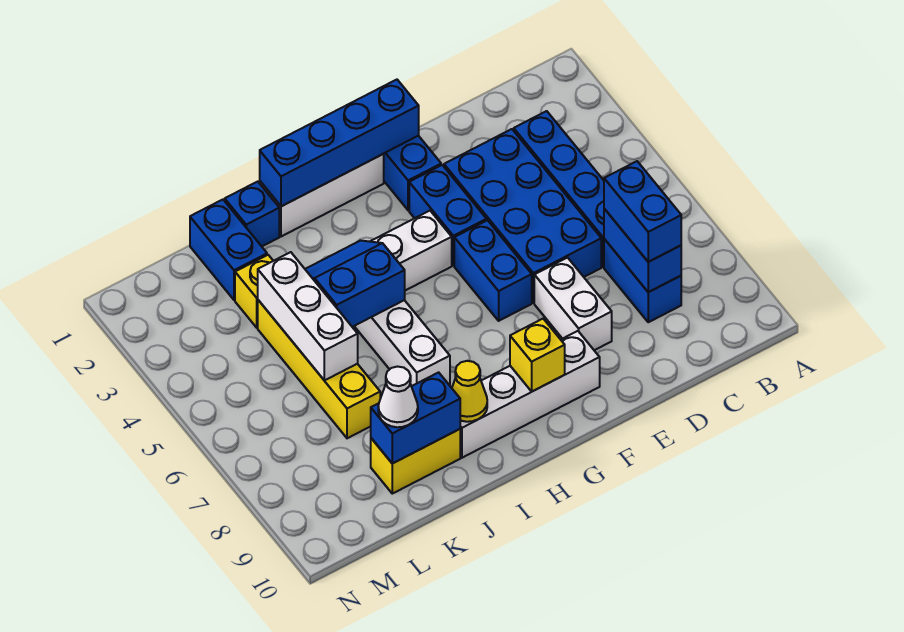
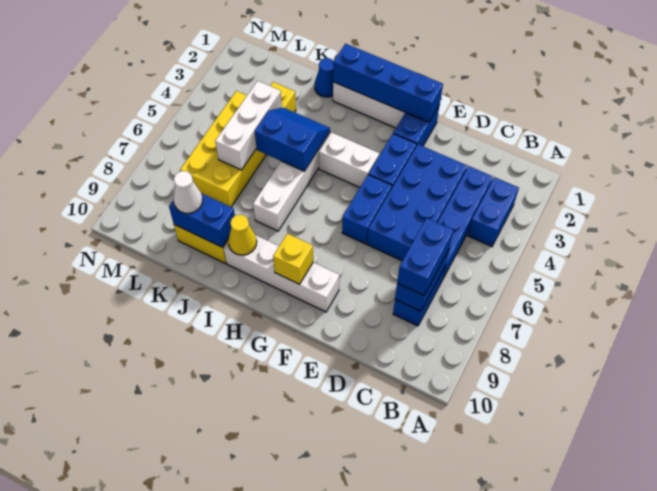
white brick E7:E8 level 1 -> none
blue brick J1 level 1 -> blue cone J1 level 1
blue brick K1:K2 level 1 -> blue brick B3:B4 level 1
yellow brick K4:K7 level 1 -> yellow brick K4:L7 level 1

